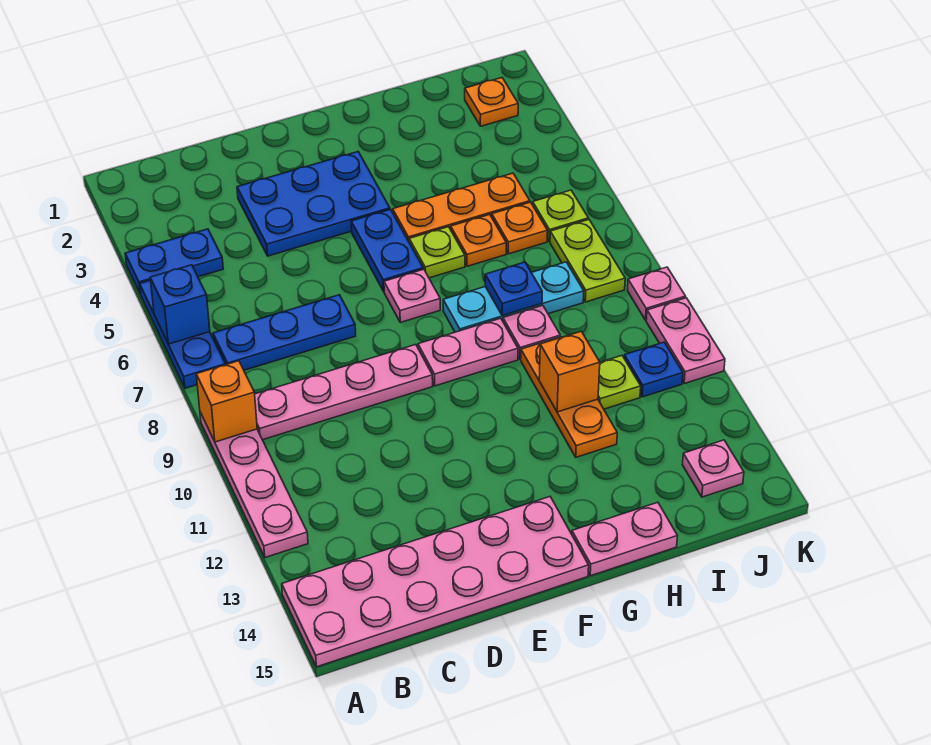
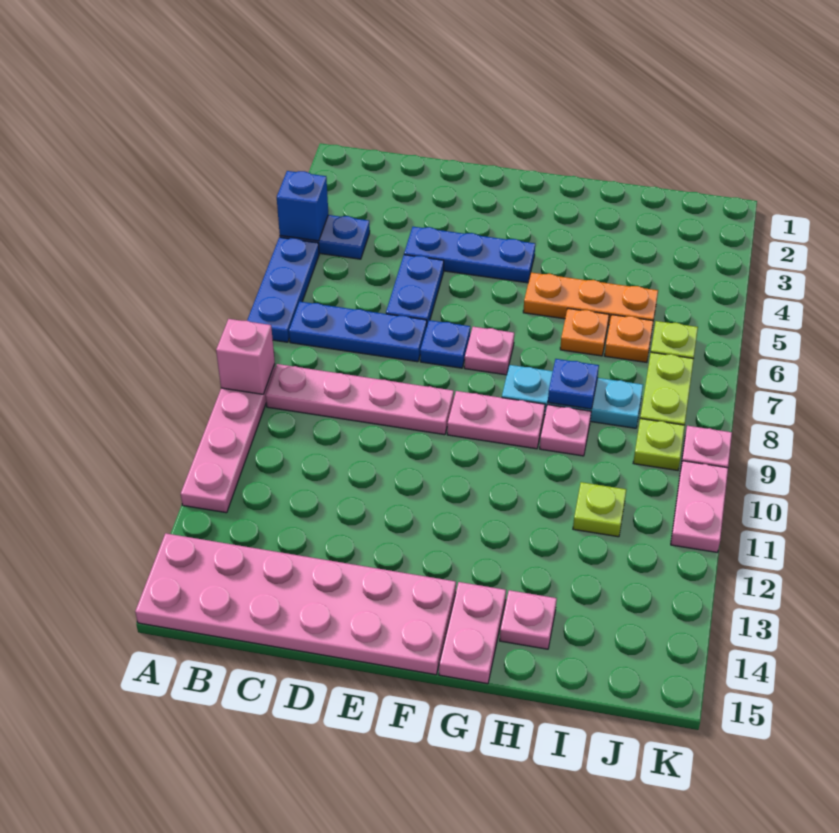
blue brick A6 level 2 -> blue brick A4 level 2
orange brick A9 level 2 -> pink brick A9 level 2
blue plate D3:F4 level 1 -> blue plate D4:F4 level 1
blue plate F5:F6 level 1 -> blue plate D5:D6 level 1
lime plate G6 level 1 -> lime plate J9 level 1
pink plate G15:H15 level 1 -> pink plate G14:G15 level 1
orange plate H10:H12 level 1 -> none
orange brick H11 level 2 -> none
orange plate J2 level 1 -> none
blue plate J11 level 1 -> blue plate E7 level 1
pink plate J14 level 1 -> pink plate H14 level 1

